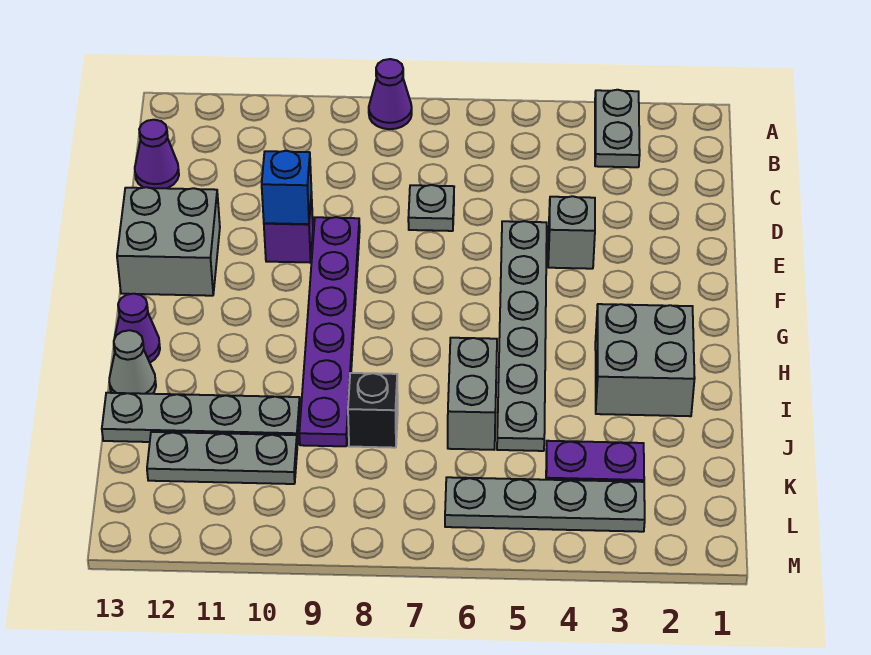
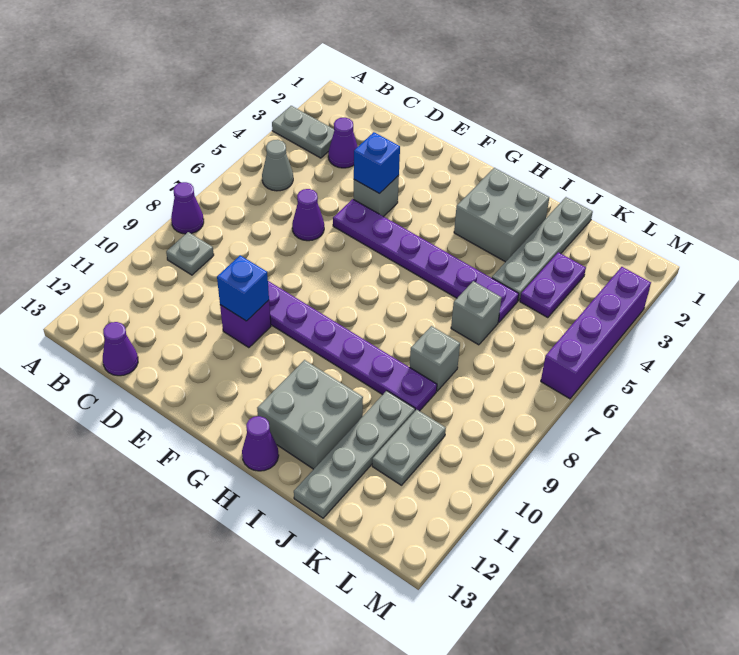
none -> purple cone C3 level 1
none -> purple cone D6 level 1
grey plate D7 level 1 -> grey plate B9 level 1
none -> blue brick E4 level 2
grey plate E5:J5 level 1 -> purple plate E5:J5 level 1
grey brick E12:F13 level 1 -> grey brick H11:I12 level 1
grey brick I6:J6 level 1 -> grey brick J6 level 1
grey cone I13 level 1 -> grey cone B5 level 1
black brick J8 level 1 -> grey brick J8 level 1
grey plate K10:K12 level 1 -> grey plate K10:K11 level 1
grey plate L3:L6 level 1 -> grey plate J1:J4 level 1
none -> purple brick M3:M6 level 1

